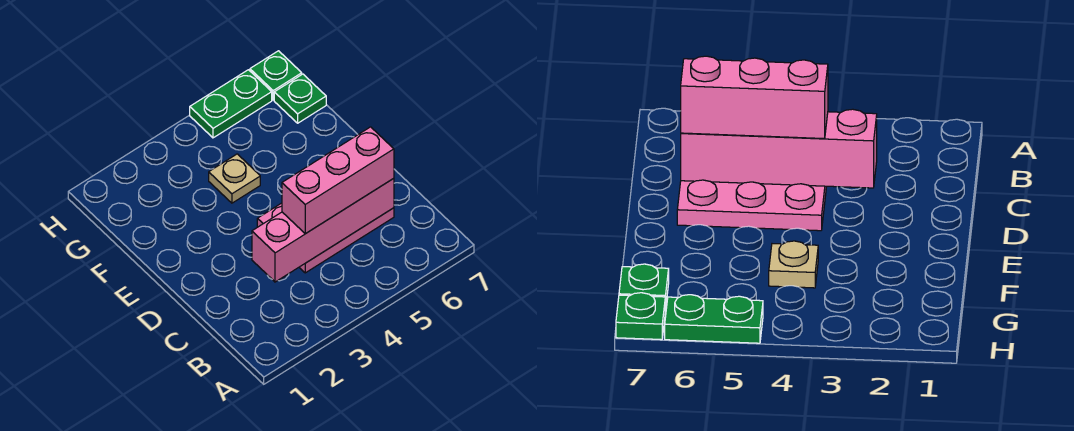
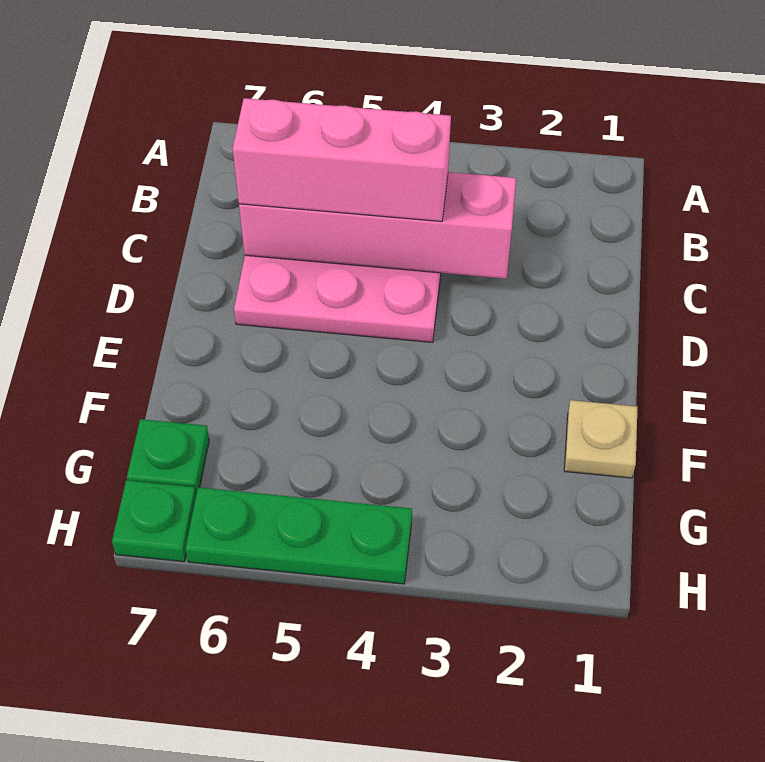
tan plate F4 level 1 -> tan plate F1 level 1
green plate H5:H6 level 1 -> green plate H4:H6 level 1

